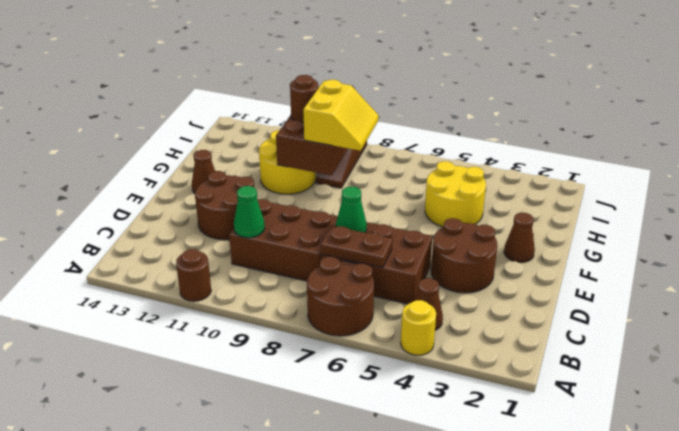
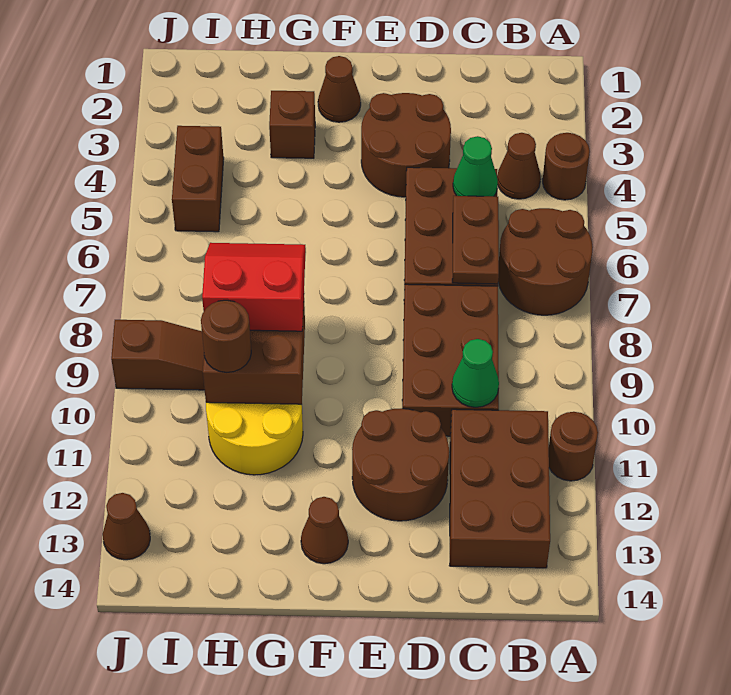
yellow round brick A4 level 1 -> brown round brick A4 level 1
none -> brown brick B11:C13 level 1
green cone D7 level 2 -> green cone C5 level 2
none -> brown brick G3 level 1
yellow round brick G4:H5 level 1 -> none
yellow slope G8:H9 level 3 top 9 -> red slope G8:H9 level 3 top 9
none -> brown brick I4:I5 level 1
none -> brown cone J13 level 1

